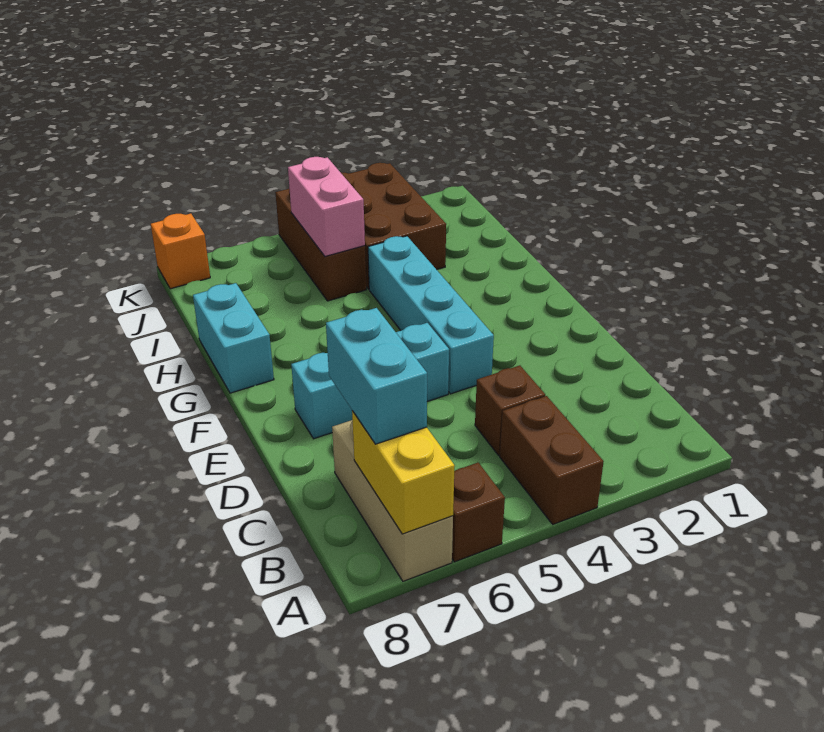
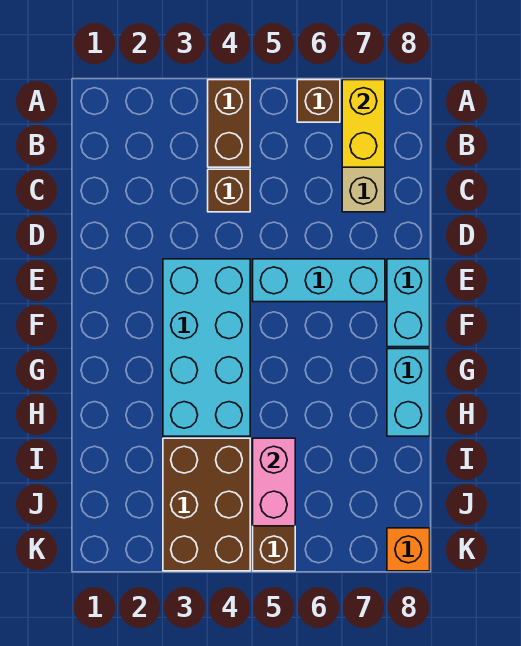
cyan brick B7:C7 level 3 -> cyan brick E8:F8 level 1
cyan brick E4:H4 level 1 -> cyan brick E3:H4 level 1

